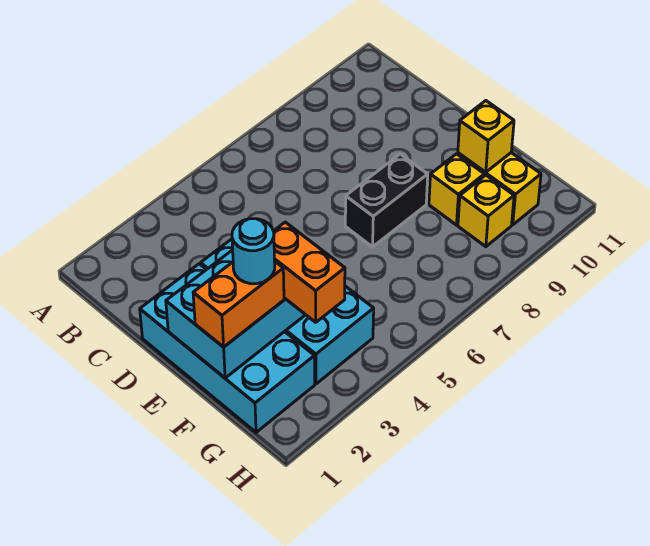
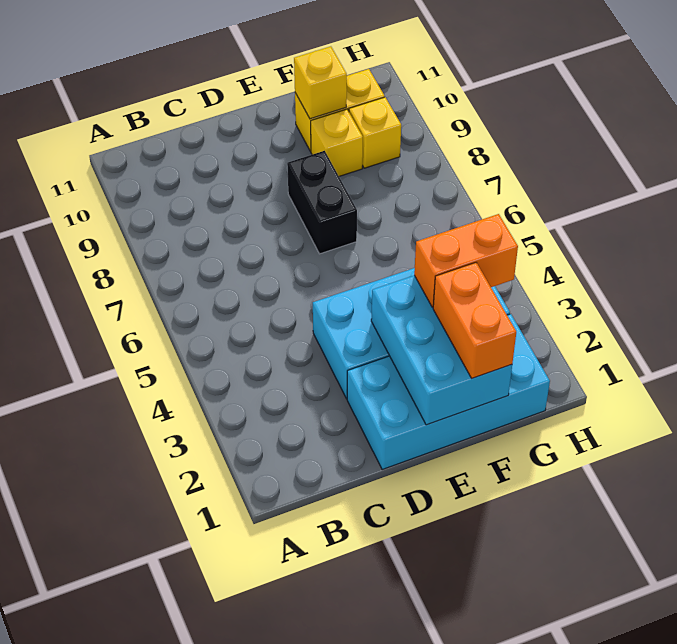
cyan round brick F2 level 4 -> none

